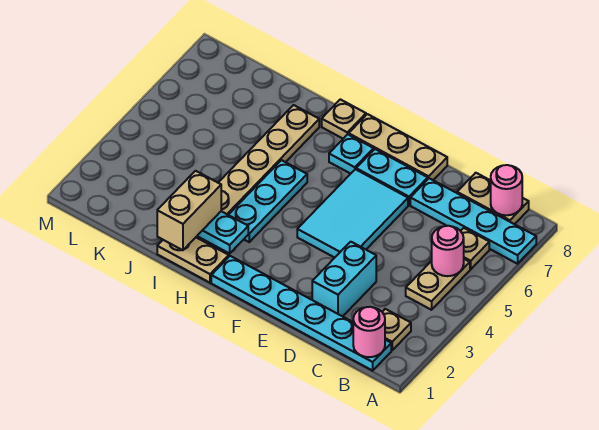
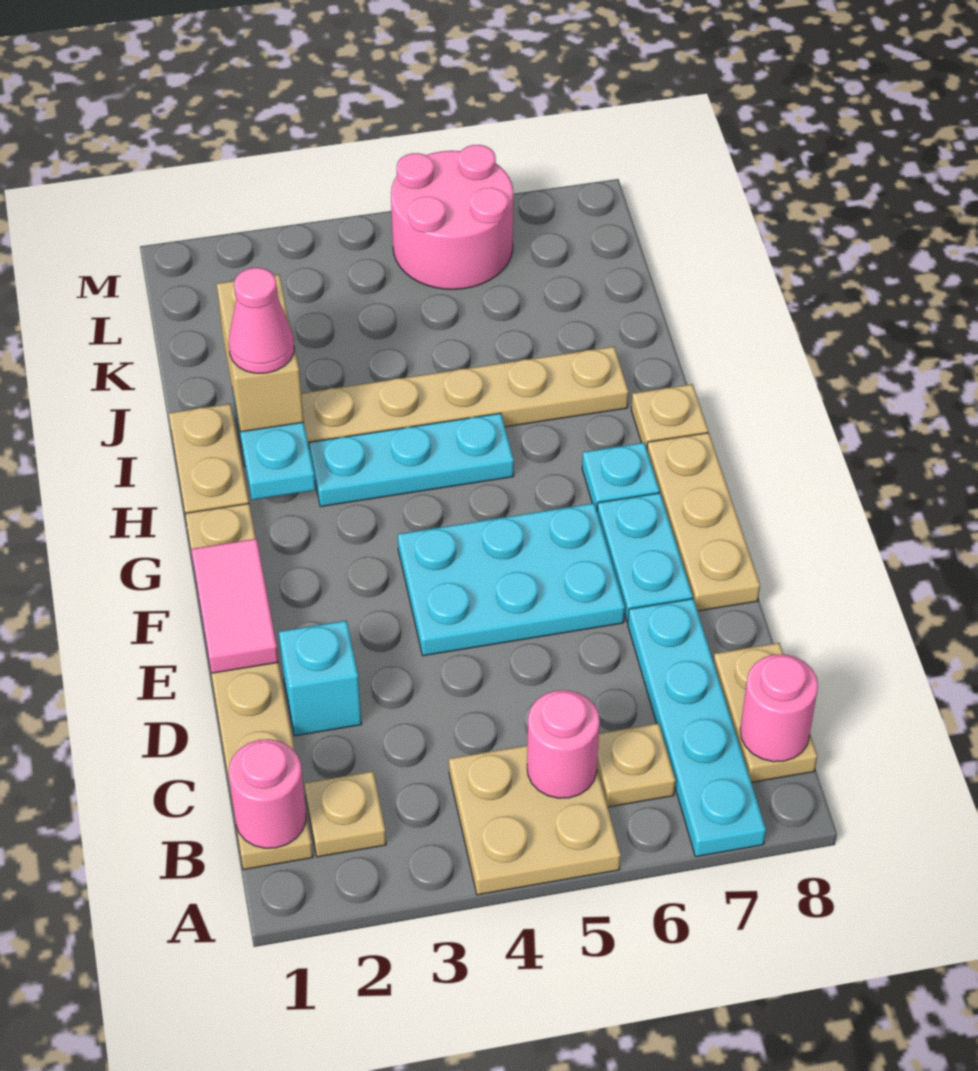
cyan plate B1:G1 level 1 -> tan plate B1:G1 level 1
tan plate B4:B5 level 1 -> tan plate A4:B5 level 1
cyan brick D2:D3 level 1 -> cyan brick D2 level 1
none -> pink tile E1:F1 level 2
cyan tile E4:F6 level 1 -> cyan plate E4:F6 level 1
tan brick I1:I2 level 3 -> tan brick I2:J2 level 3
none -> pink cone I2 level 4
none -> pink round brick L5:M6 level 1

